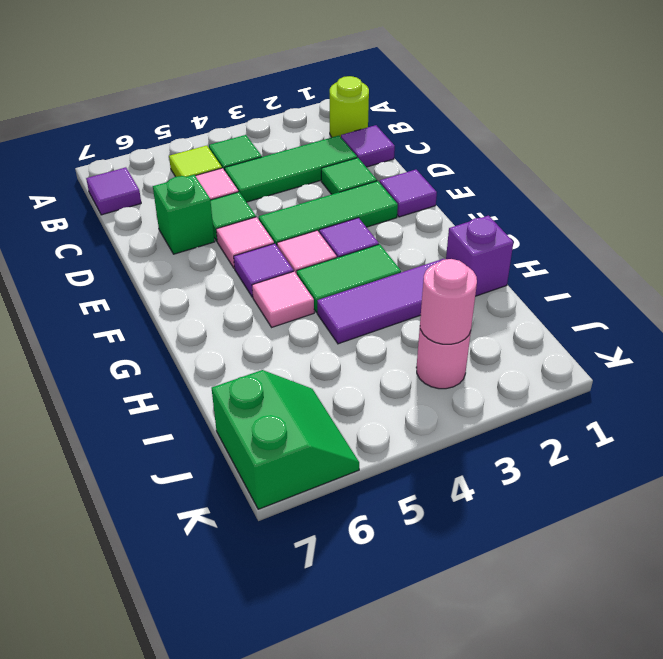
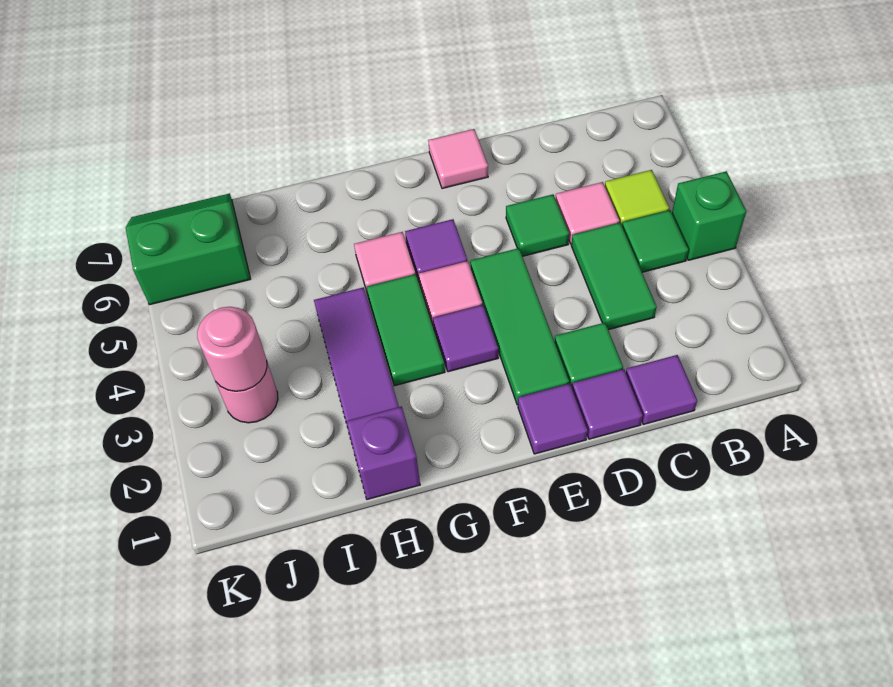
lime round brick B1 level 1 -> none
purple tile B7 level 1 -> purple tile D1 level 1
green tile C2:C4 level 1 -> green tile C3:C4 level 1
green brick D6 level 1 -> green brick A4 level 1
pink tile E5 level 1 -> pink tile E7 level 1
green slope J6:K7 level 1 top 7 -> green slope J6:K7 level 1 top 6

